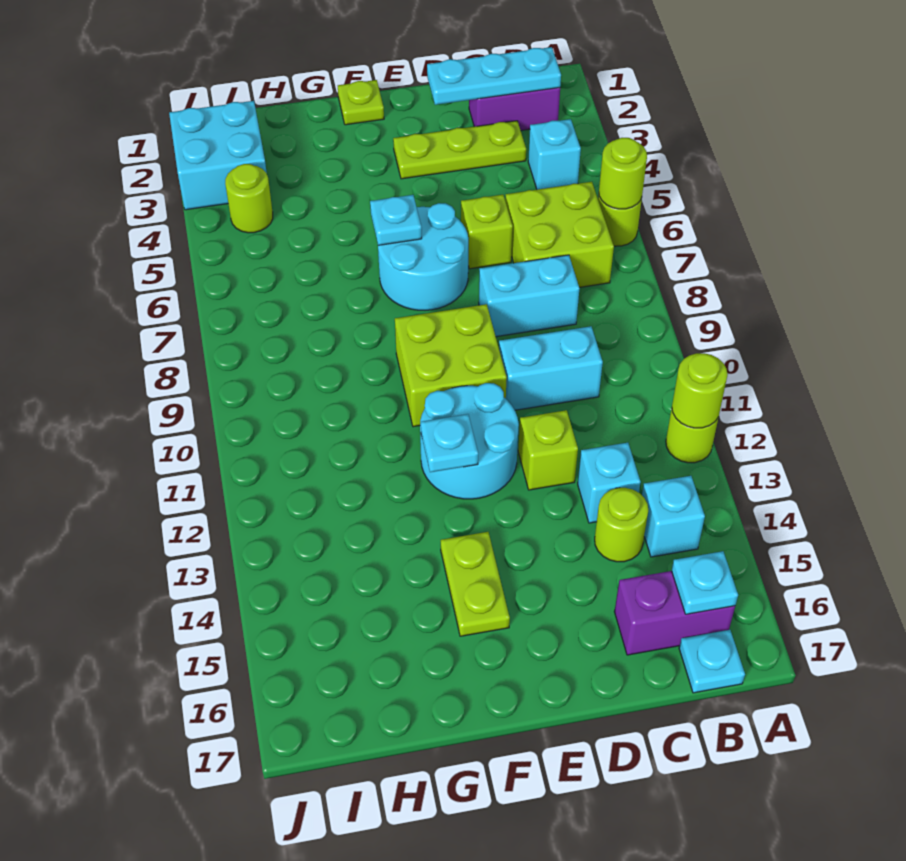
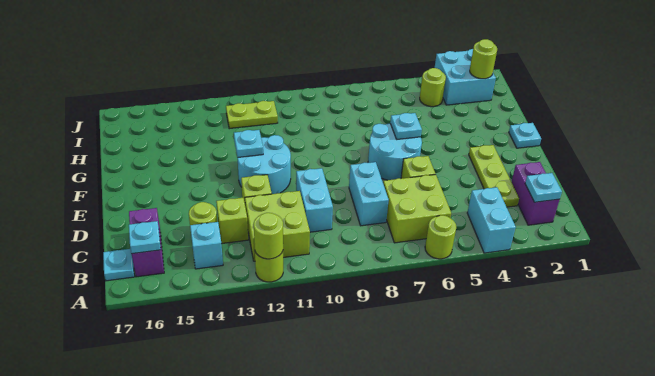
lime round brick A6 level 2 -> lime round brick I2 level 2
cyan plate B2:D2 level 2 -> cyan plate B2 level 2
cyan brick B4 level 1 -> cyan brick A4:B4 level 1
cyan brick C13 level 1 -> lime brick C13 level 1
lime brick E9:F10 level 1 -> lime brick B11:C12 level 1
lime plate F1 level 1 -> cyan plate F1 level 1
lime plate F14:F15 level 1 -> lime plate I11:I12 level 1

